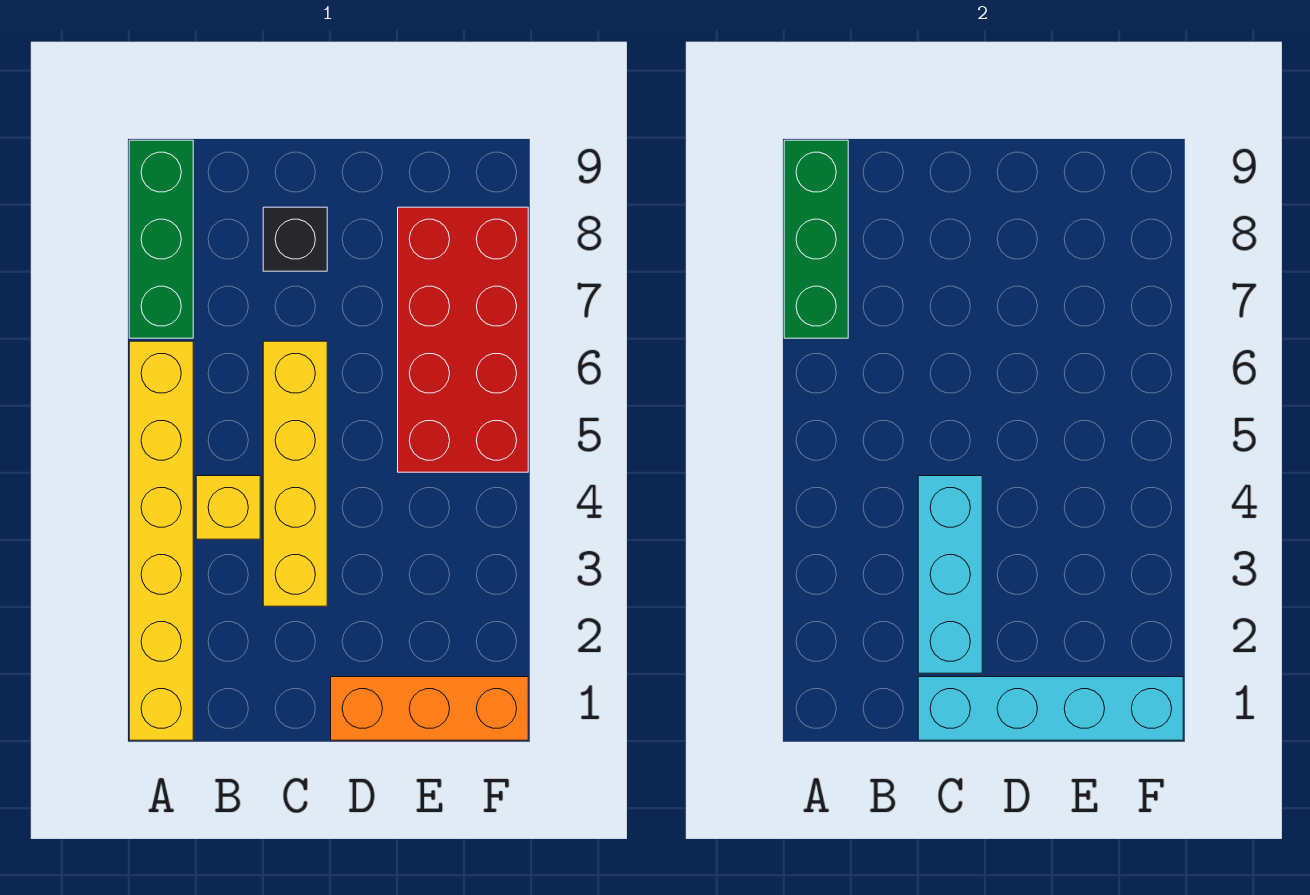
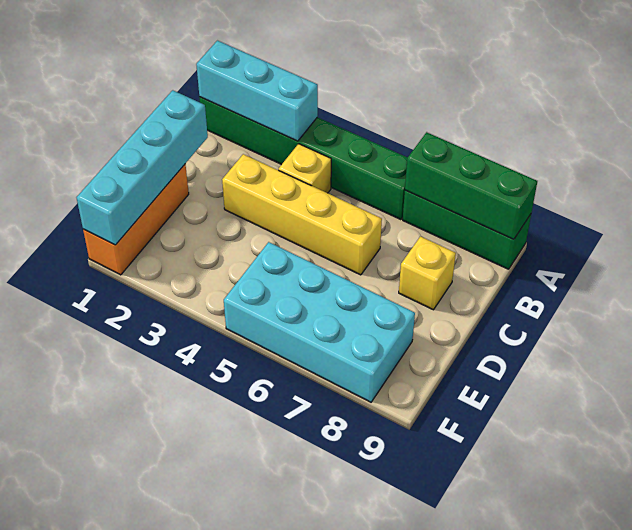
yellow brick A1:A6 level 1 -> green brick A1:A6 level 1
cyan brick C2:C4 level 2 -> cyan brick A1:A3 level 2
black brick C8 level 1 -> yellow brick C8 level 1
red brick E5:F8 level 1 -> cyan brick E5:F8 level 1

